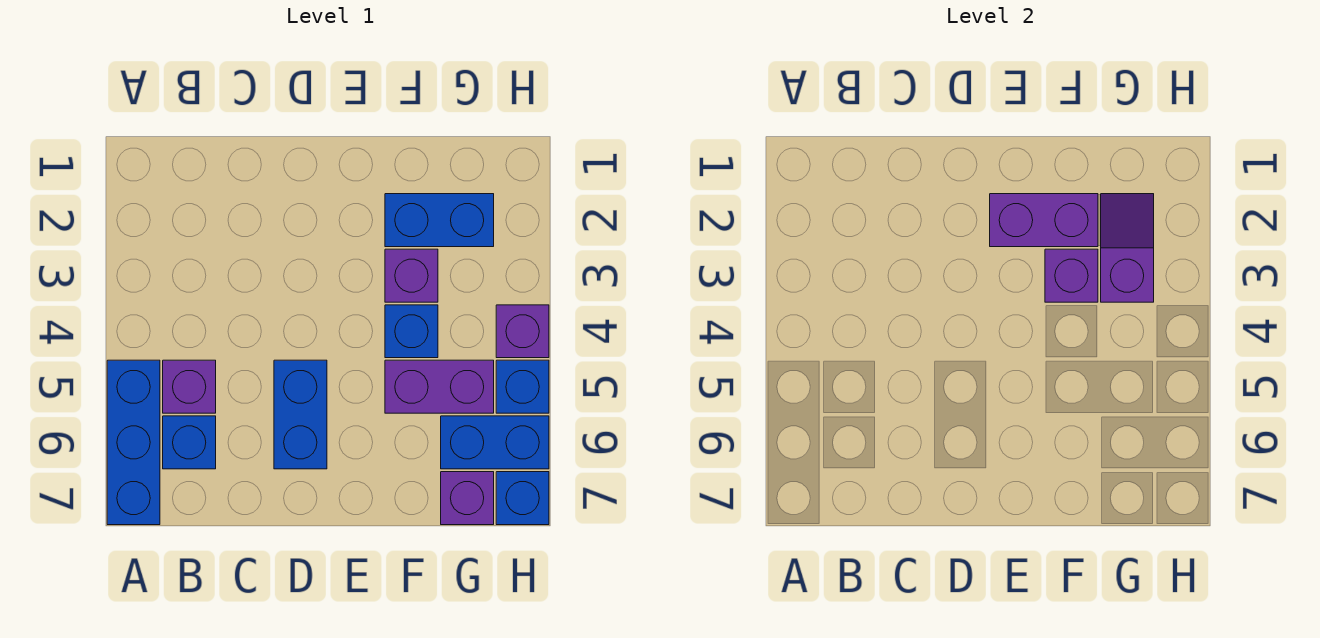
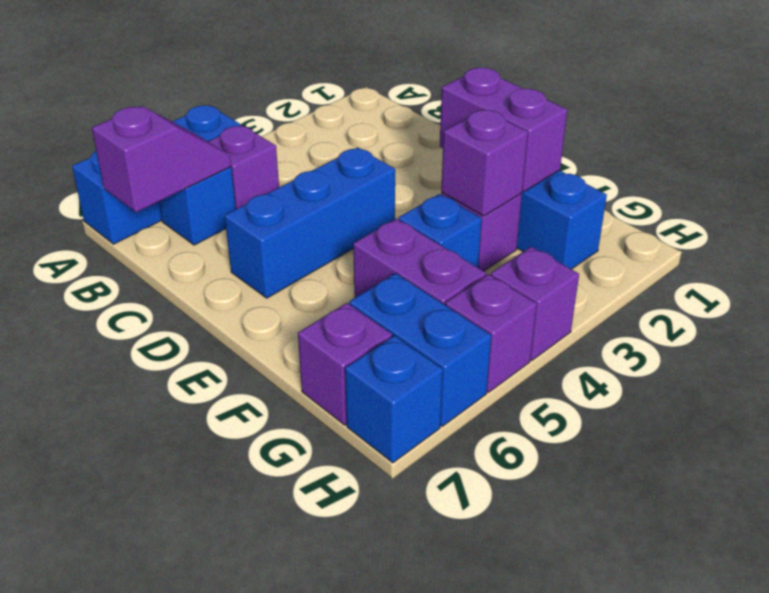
blue brick D5:D6 level 1 -> blue brick D4:D6 level 1
purple slope G2:G3 level 2 top 3 -> purple slope B6:B7 level 2 top 7
blue brick H5 level 1 -> purple brick H5 level 1

